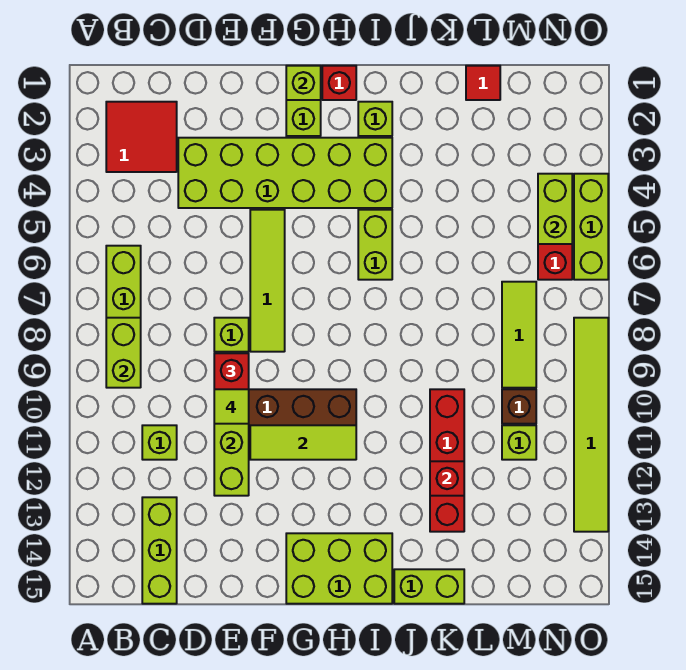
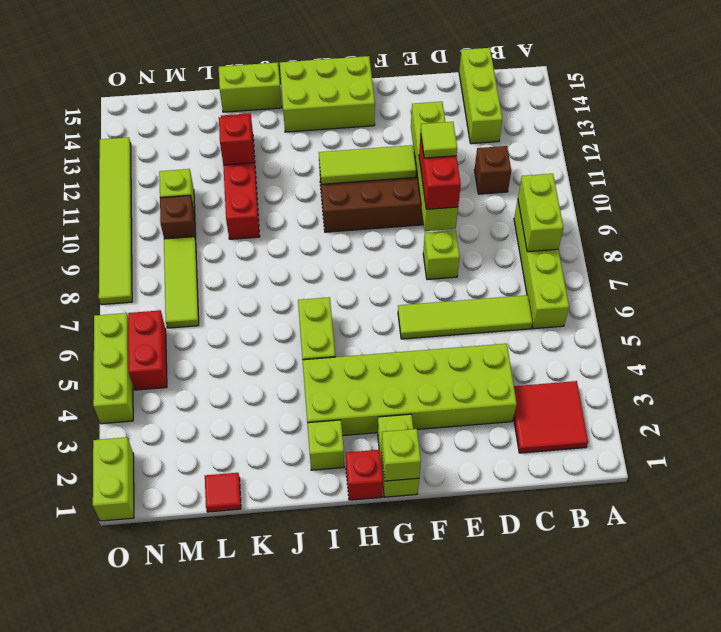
lime brick C11 level 1 -> brown brick C11 level 1
lime tile F5:F8 level 1 -> lime tile C6:F6 level 1
lime brick N4:N5 level 2 -> lime brick O1:O2 level 1

